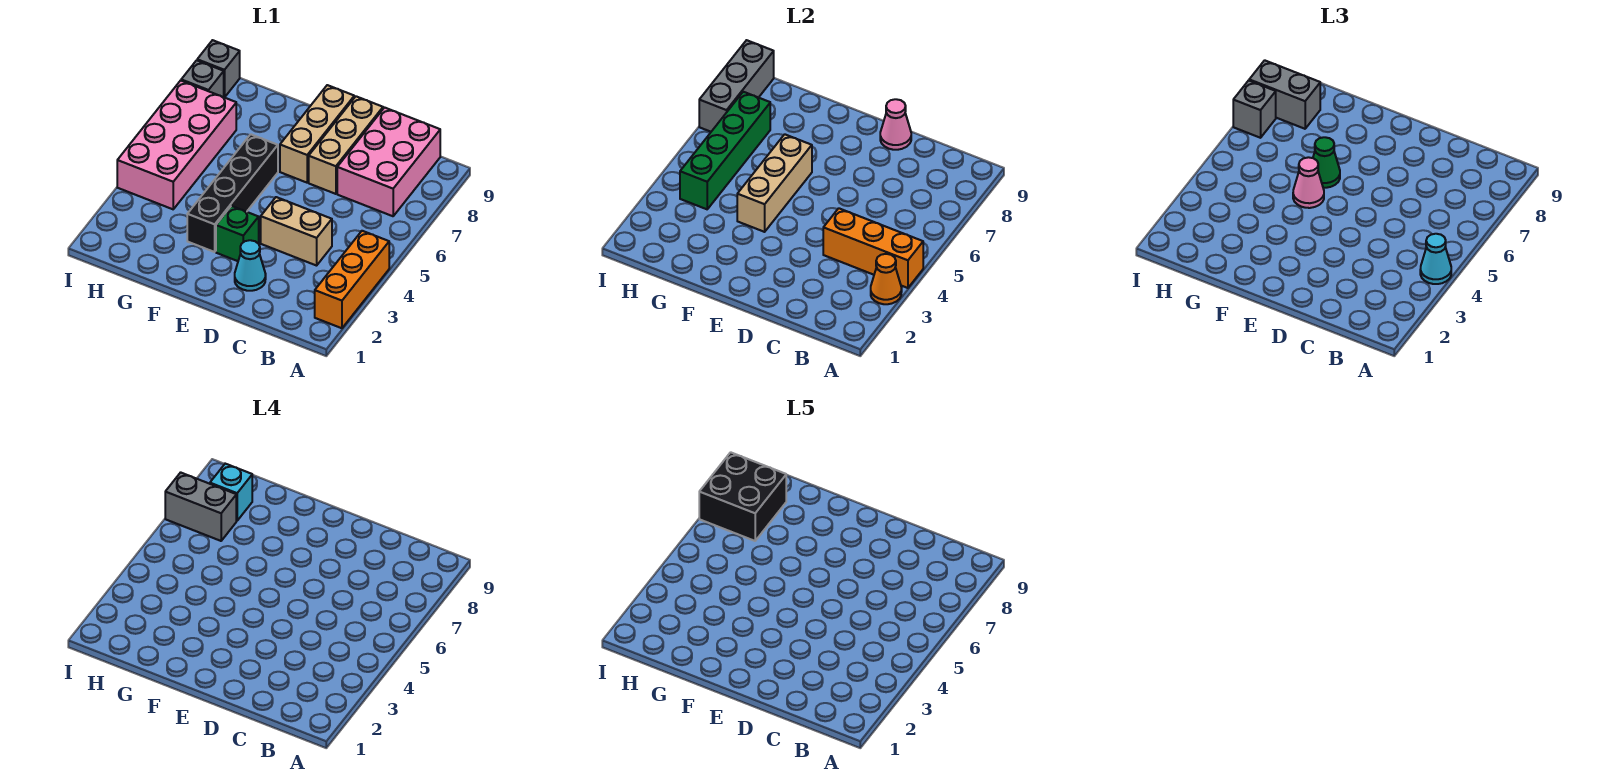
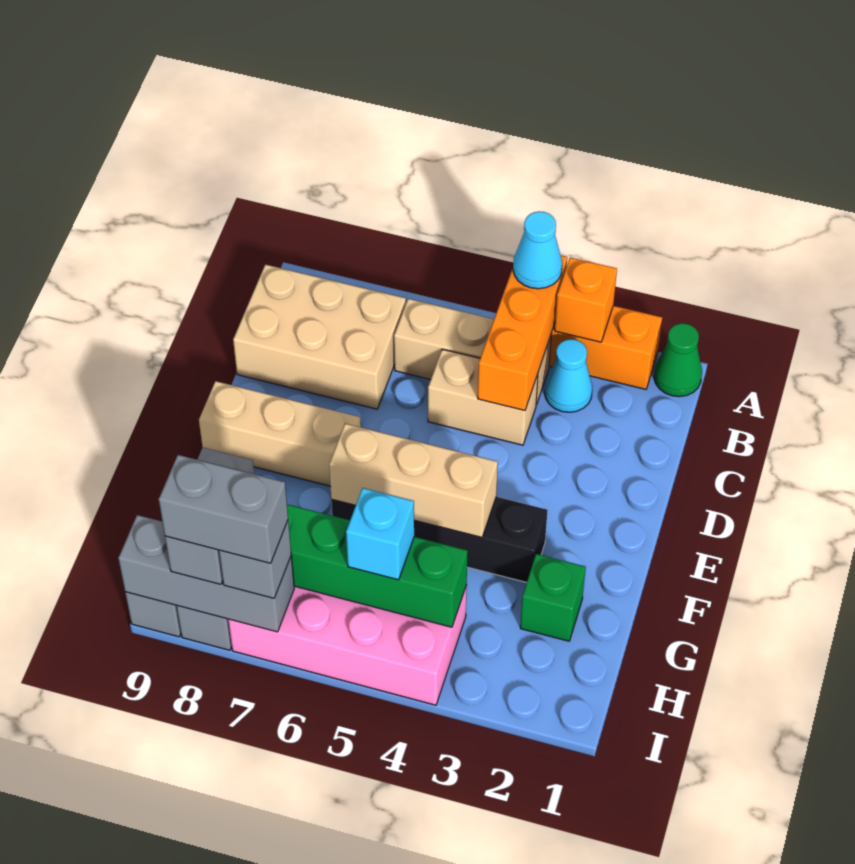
orange cone A3 level 2 -> orange brick A3 level 2
pink brick B7:C9 level 1 -> tan brick B7:C9 level 1
tan brick C4:D4 level 1 -> tan brick C4:C5 level 1
cyan cone D2 level 1 -> cyan cone B3 level 1
tan brick D7:D9 level 1 -> tan brick B4:B6 level 1
pink cone D9 level 2 -> none
green brick E3 level 1 -> green brick G2 level 1
pink cone F5 level 3 -> none
green cone F6 level 3 -> green cone A1 level 1
grey brick H7:I7 level 4 -> grey brick I7:I8 level 4
black brick H7:I8 level 5 -> none
cyan brick H8 level 4 -> cyan brick H5 level 3

